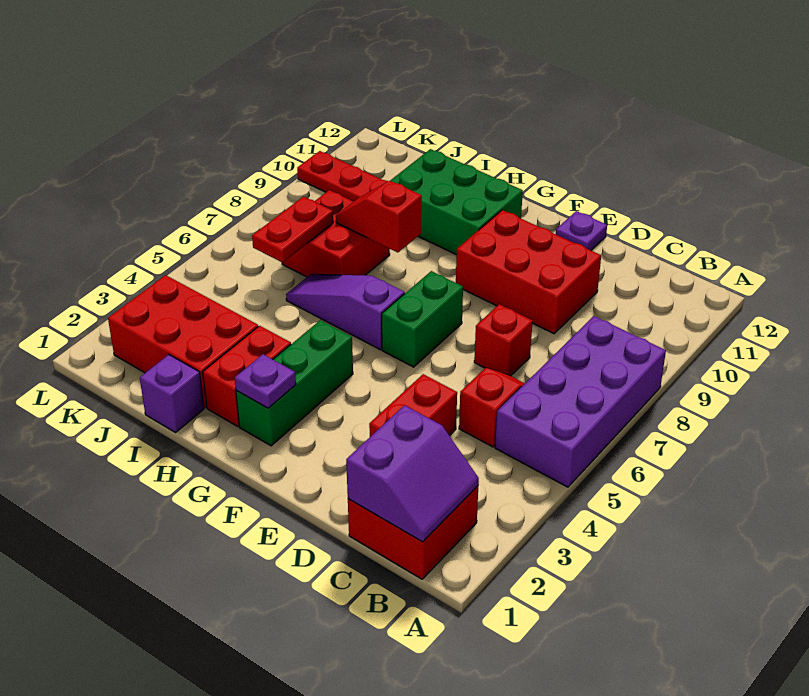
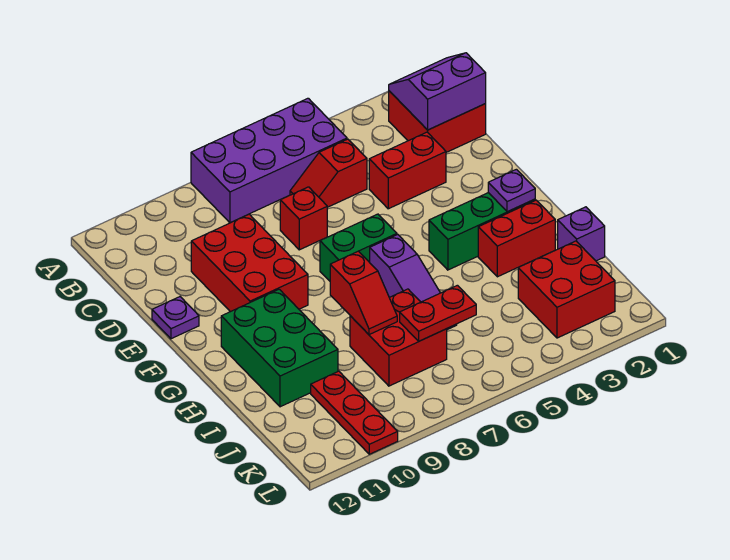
red brick I2:K3 level 1 -> red brick J2:K3 level 1

